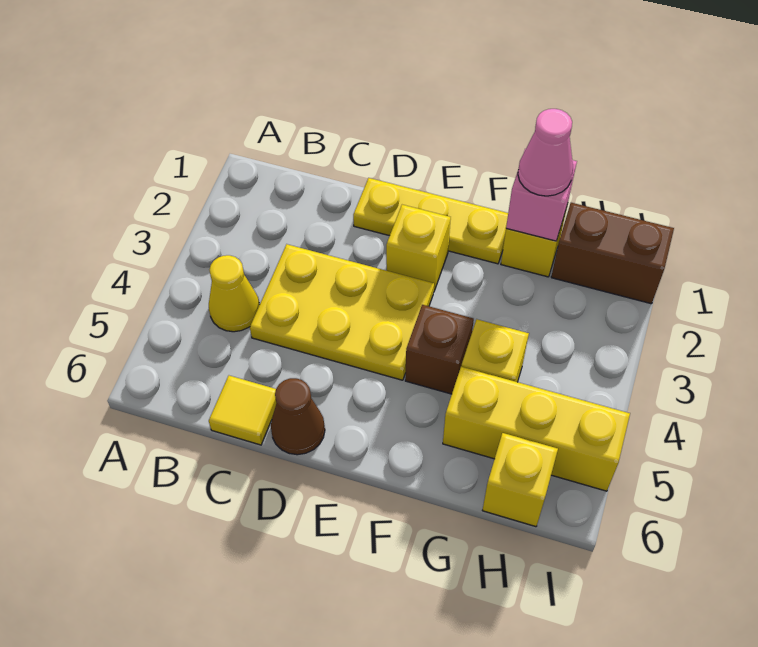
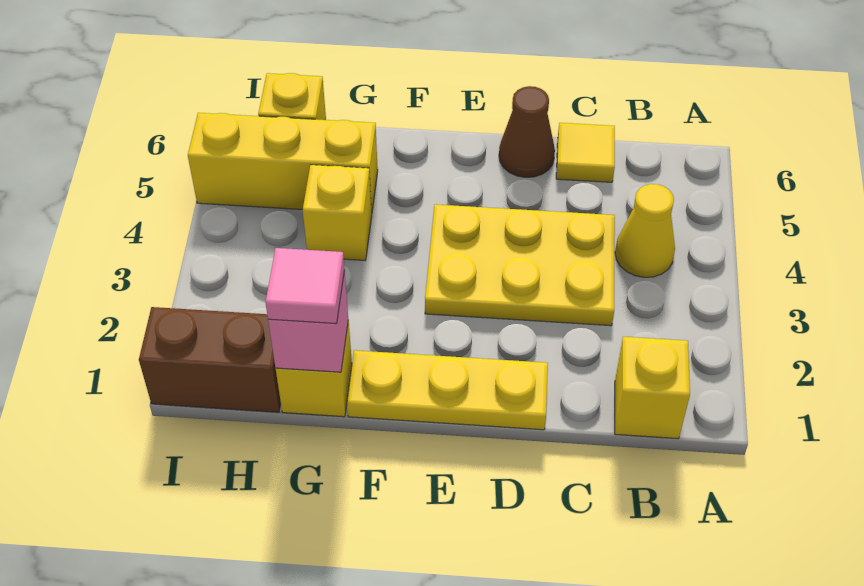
yellow brick E2 level 1 -> yellow brick B1 level 1
brown brick F4 level 1 -> none
pink cone G1 level 3 -> pink tile G1 level 3

